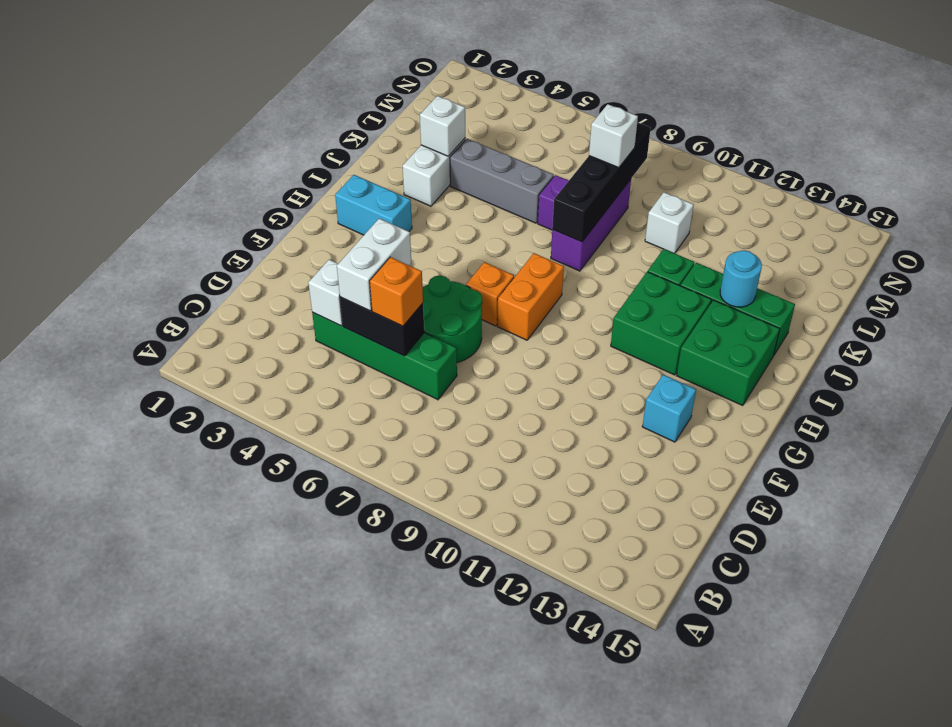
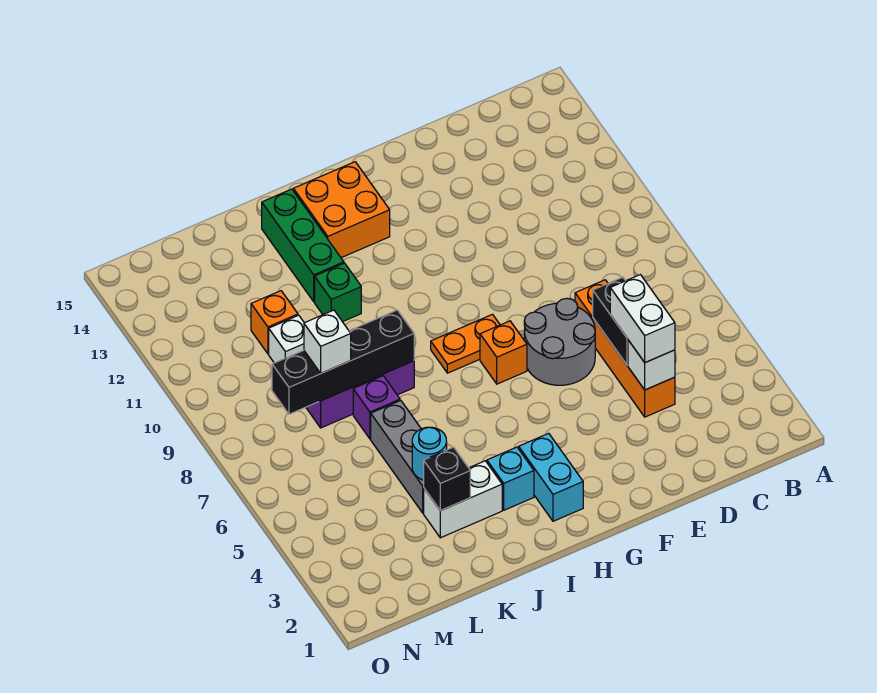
green brick D4:D7 level 1 -> orange brick D4:D7 level 1
white brick D5:E5 level 3 -> white brick D4:D5 level 3
orange brick D6 level 3 -> orange brick L11 level 1
green round brick E6:F7 level 1 -> grey round brick E6:F7 level 1
cyan brick F13 level 1 -> cyan brick I3 level 1
orange brick G8:H8 level 1 -> orange plate G8:H8 level 1
green brick H11:I12 level 1 -> none
green brick H13:I14 level 1 -> orange brick H13:I14 level 1
cyan round brick J13 level 2 -> cyan round brick K4 level 2
white brick K3 level 2 -> black brick K3 level 2

